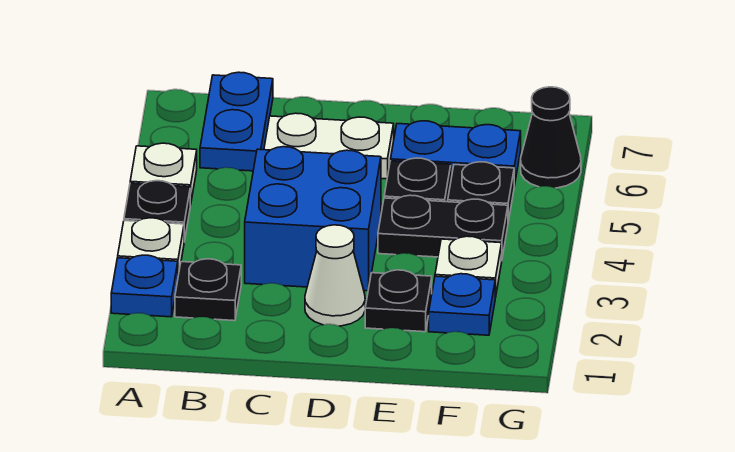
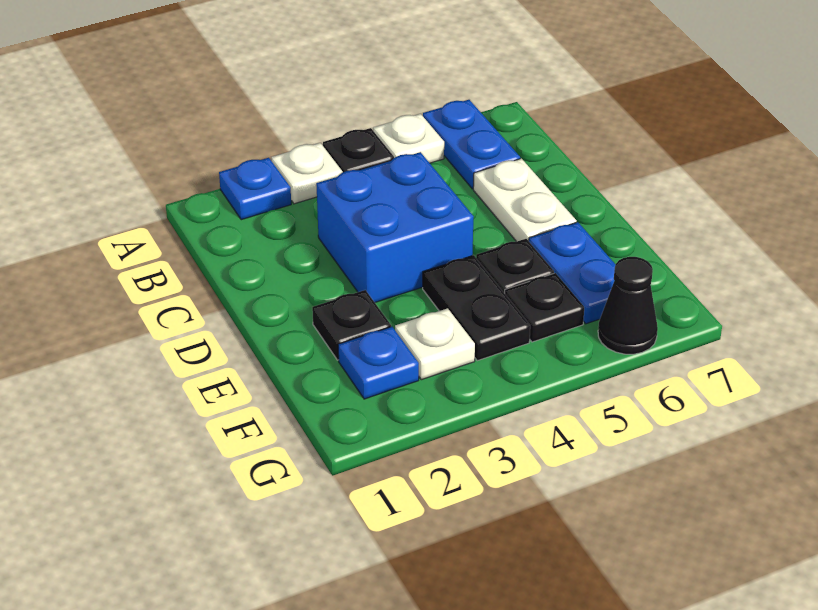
black plate B2 level 1 -> none
blue plate B6:B7 level 1 -> blue plate A6:B6 level 1
white cone D2 level 1 -> none

